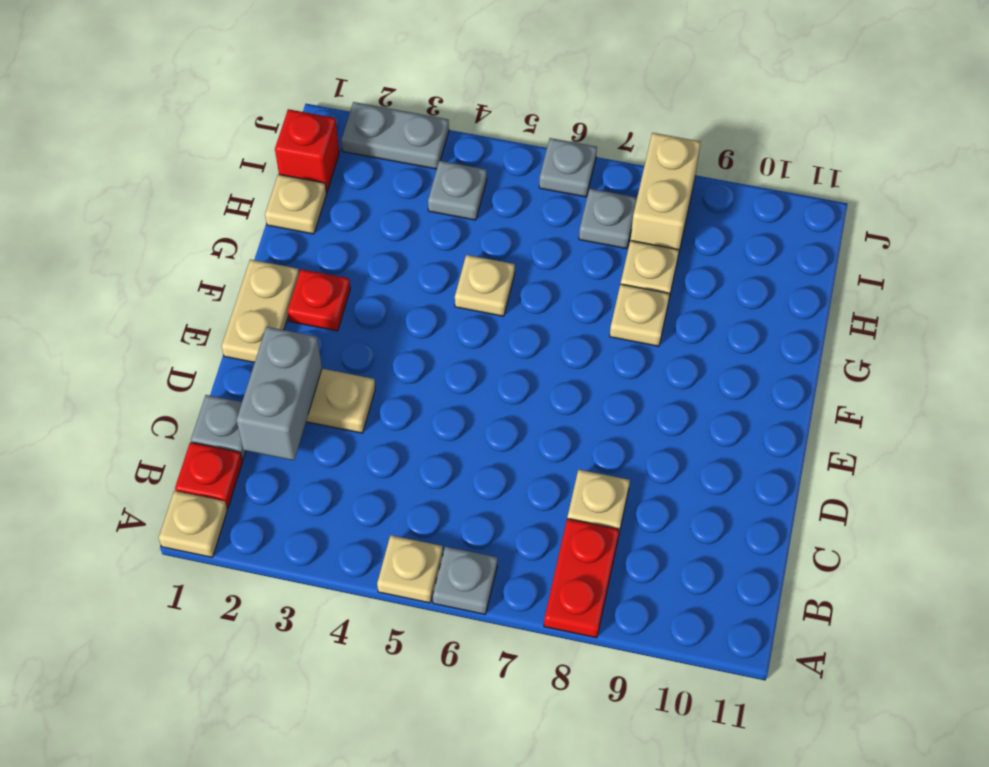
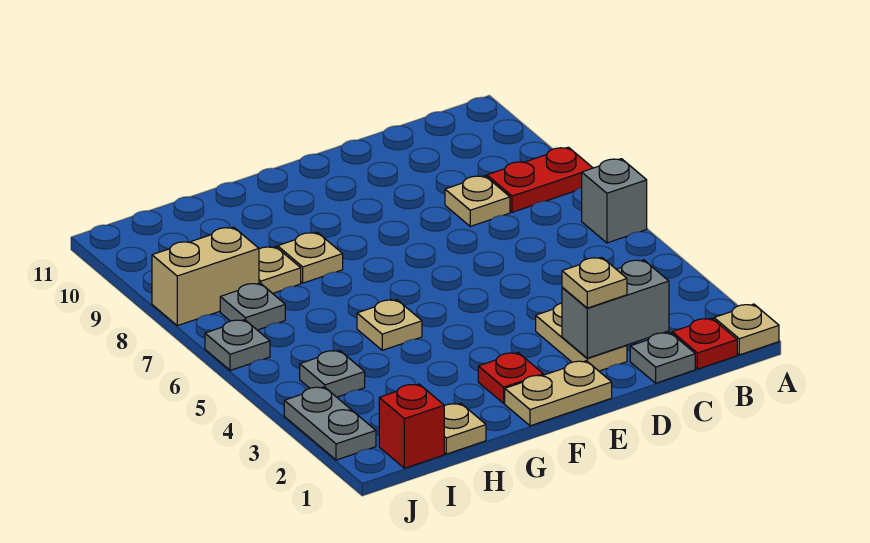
tan plate A5 level 1 -> tan plate D2 level 3
grey plate A6 level 1 -> grey brick A6 level 1

